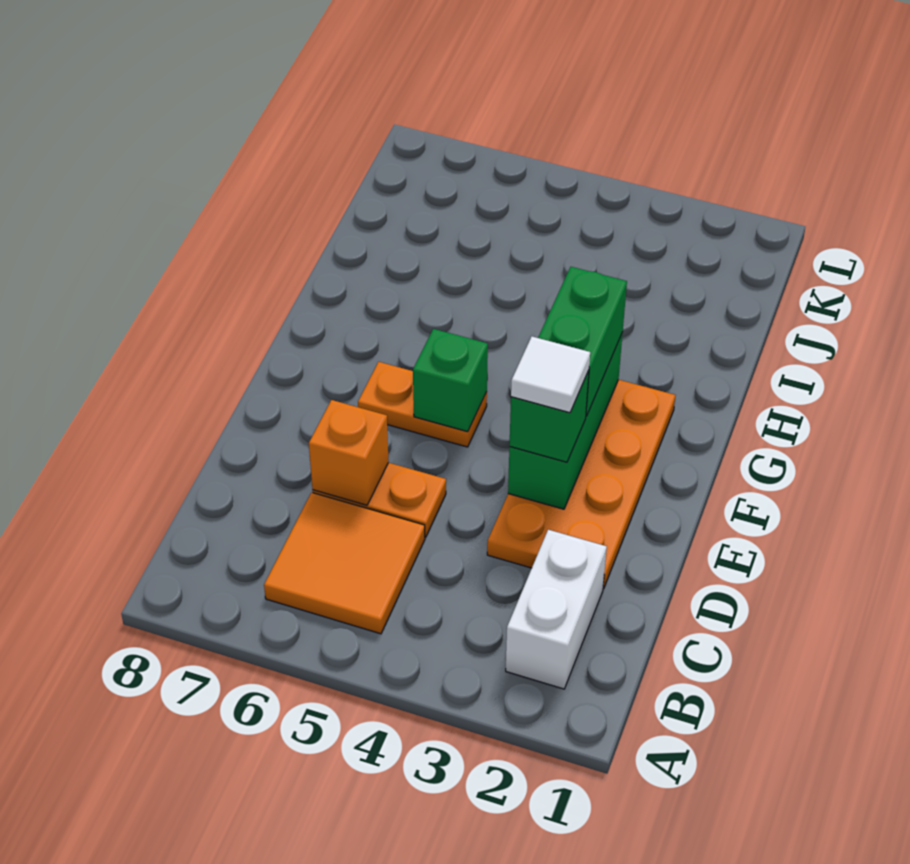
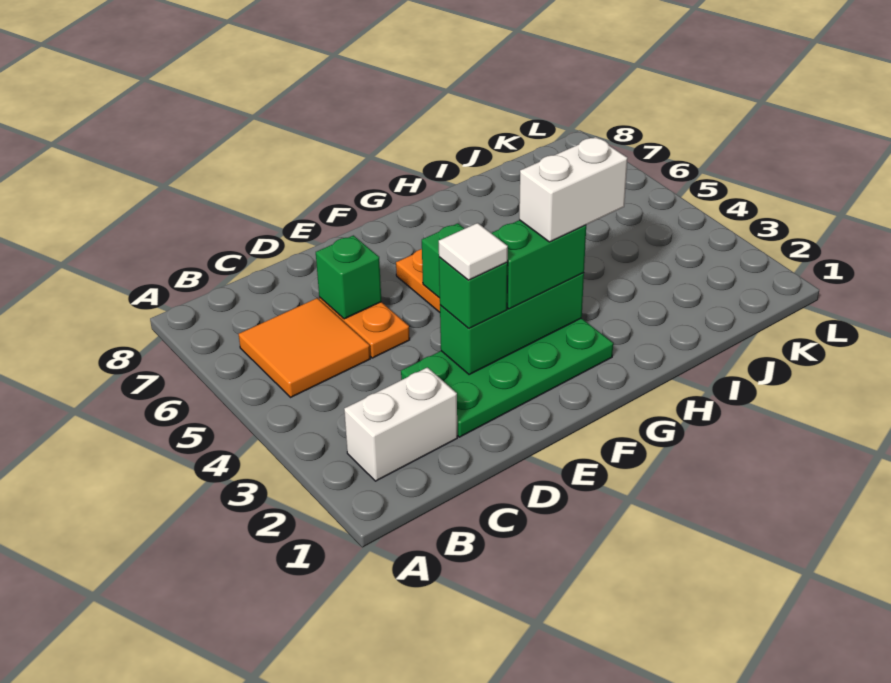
orange plate D2:G3 level 1 -> green plate D2:G3 level 1
orange brick D6 level 2 -> green brick D6 level 2
none -> white brick G3:H3 level 4

